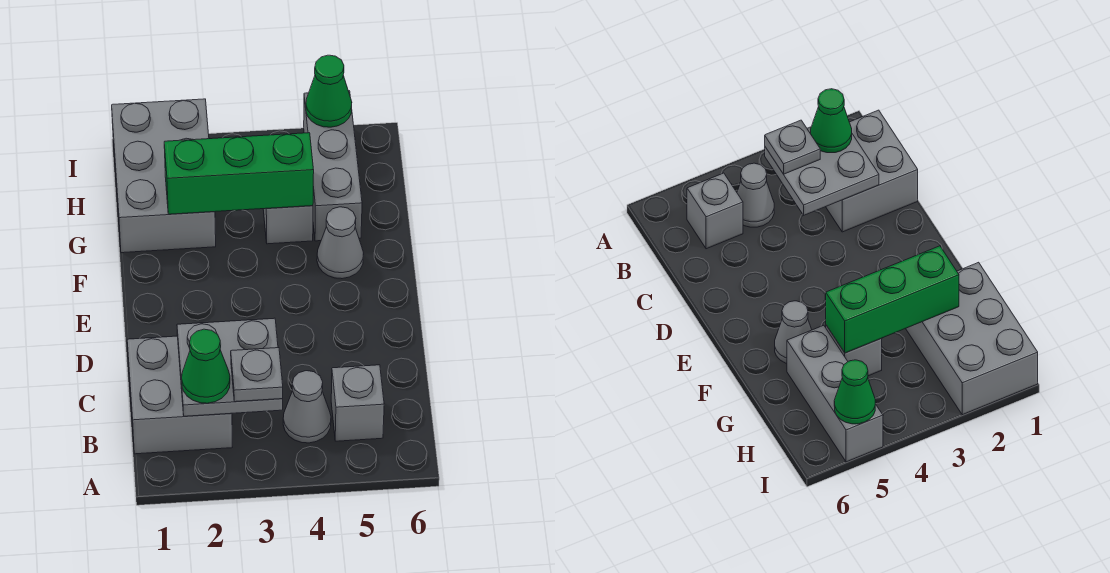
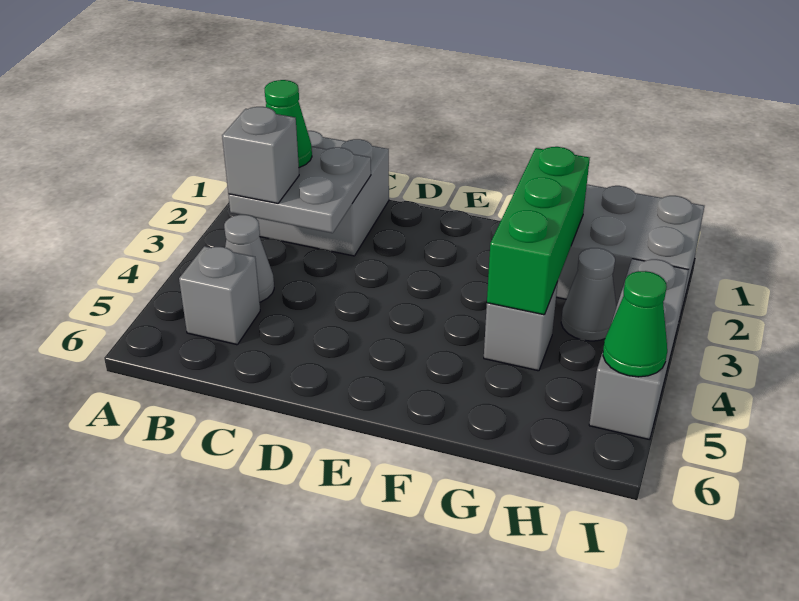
grey plate B3 level 3 -> grey brick B3 level 3
grey cone F5 level 1 -> grey cone H3 level 1
grey brick G5:I5 level 1 -> grey brick I3:I5 level 1

